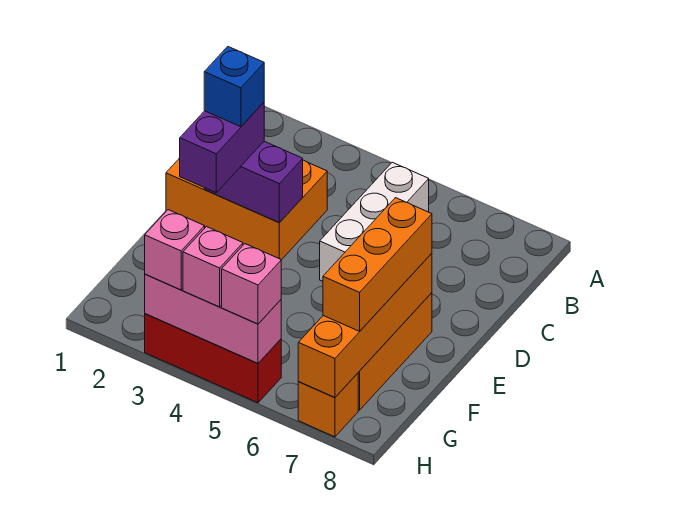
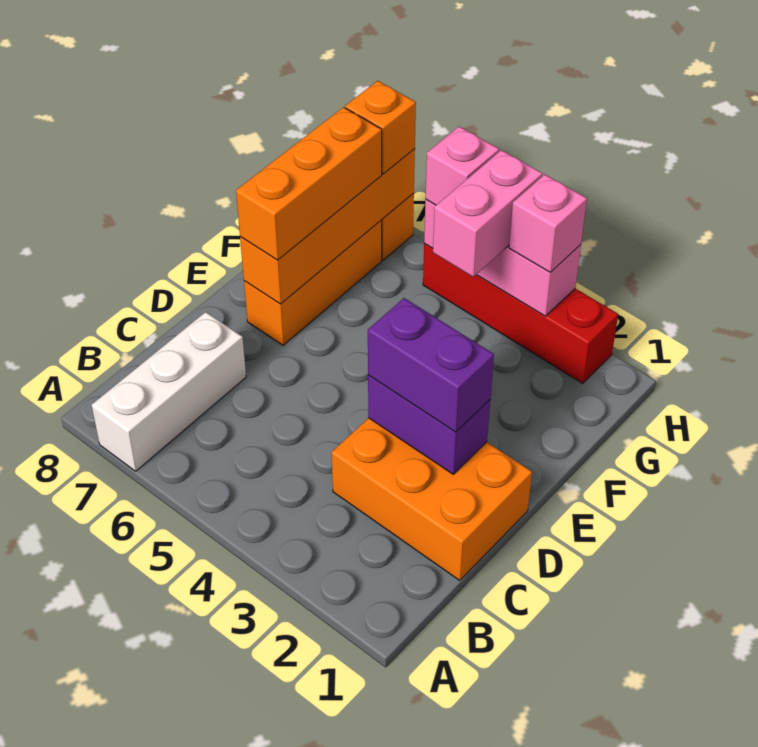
white brick B5:D5 level 1 -> white brick A7:C7 level 1
purple brick D2:E2 level 3 -> purple brick D2:D3 level 3
blue brick D2 level 4 -> none
red brick H3:H5 level 1 -> red brick H2:H5 level 1
pink brick H4 level 3 -> pink brick G4:H4 level 3
none -> orange brick H7 level 3

